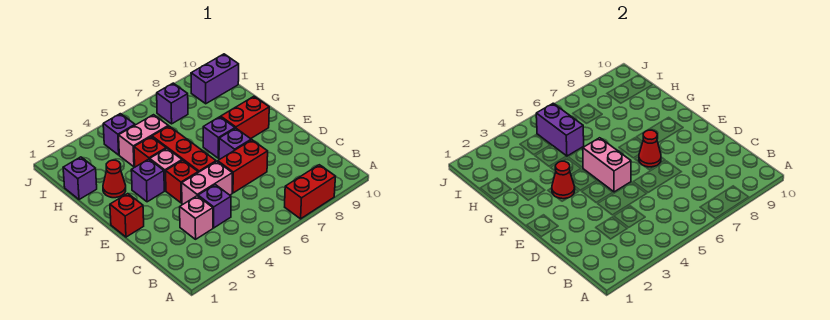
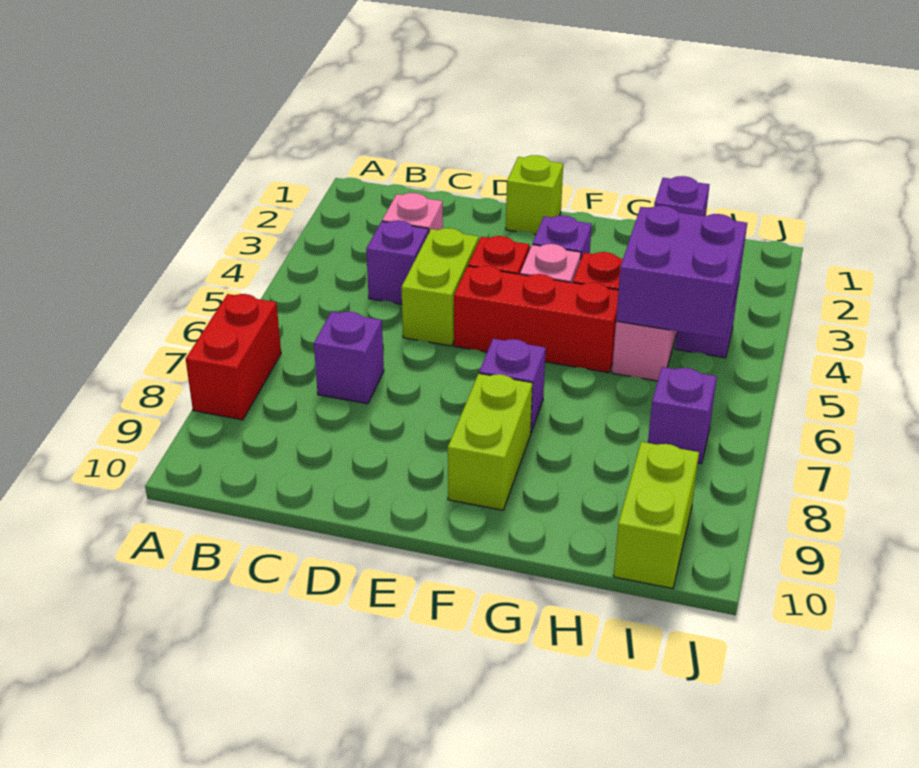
pink brick D4:D5 level 1 -> lime brick D4:D5 level 1
red brick D6:D7 level 1 -> none
red brick E1 level 1 -> lime brick E1 level 1
pink brick E5:F5 level 2 -> none
purple brick E7 level 1 -> purple brick C7 level 1
red cone E7 level 2 -> none
red cone F3 level 2 -> none
red brick F8:F9 level 1 -> lime brick F8:F9 level 1
red cone G2 level 1 -> none
purple brick H5:I5 level 2 -> purple brick H4:I5 level 2
purple brick I9:I10 level 1 -> lime brick I9:I10 level 1

